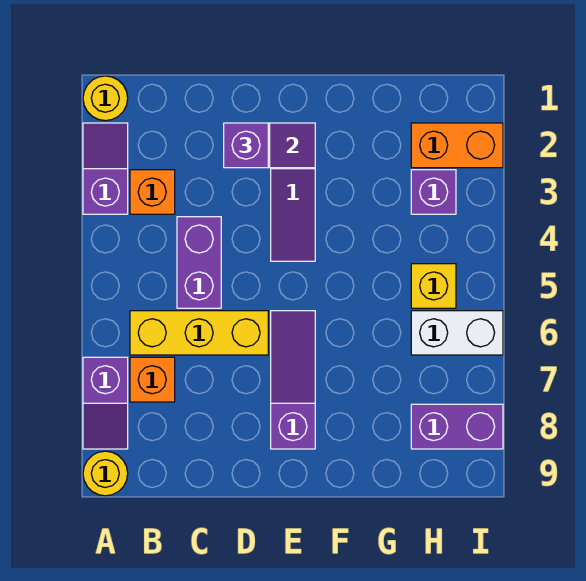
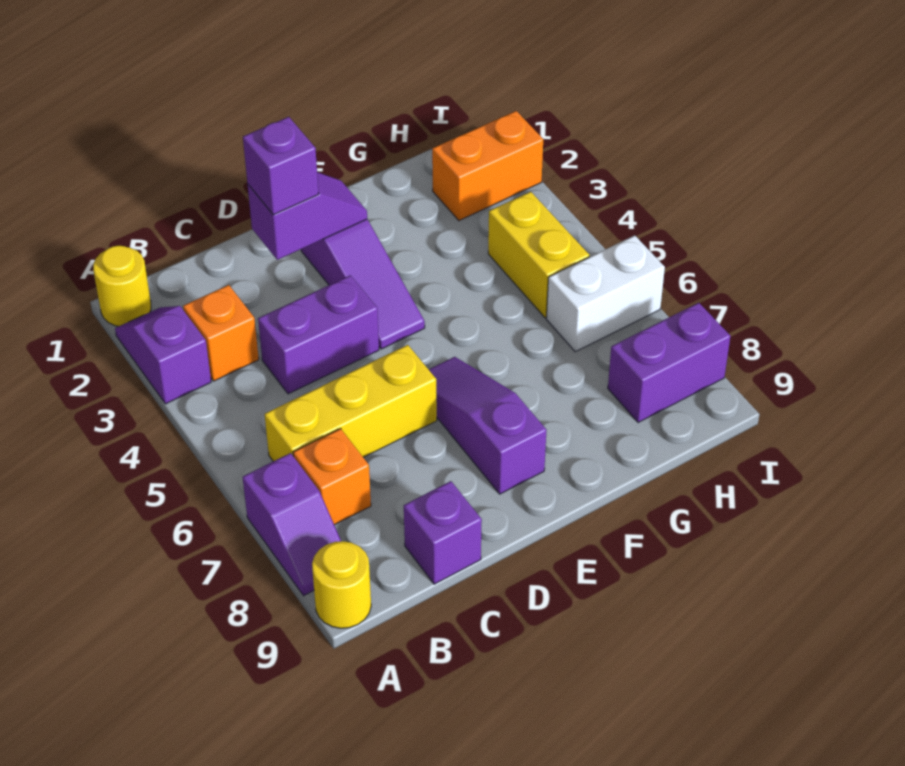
purple brick C4:C5 level 1 -> purple brick C4:D4 level 1
purple brick H3 level 1 -> purple brick C9 level 1
yellow brick H5 level 1 -> yellow brick H4:H5 level 1

